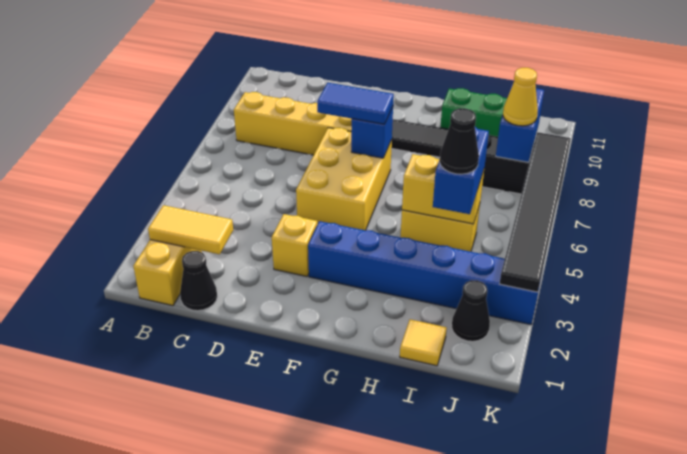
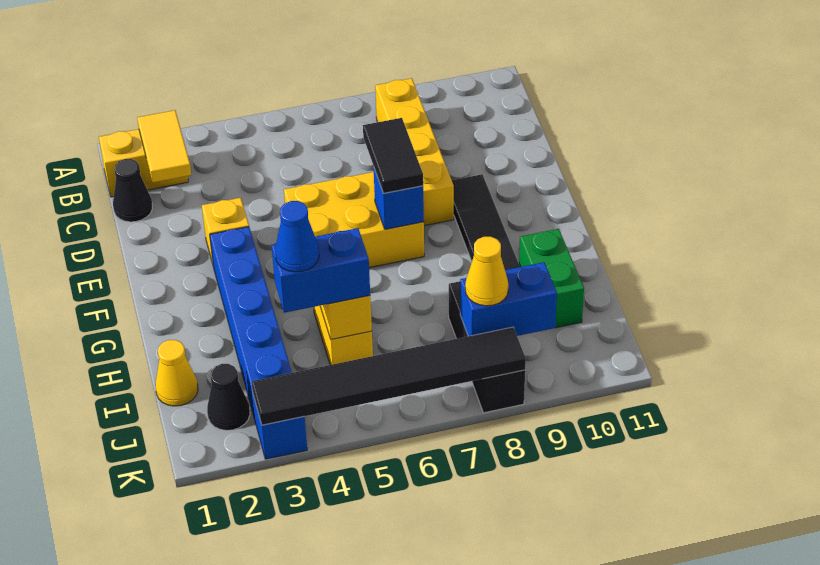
blue tile E7:F7 level 3 -> black tile E7:F7 level 3
yellow tile I1 level 1 -> yellow cone I1 level 1
black cone I4 level 4 -> blue cone I4 level 4

